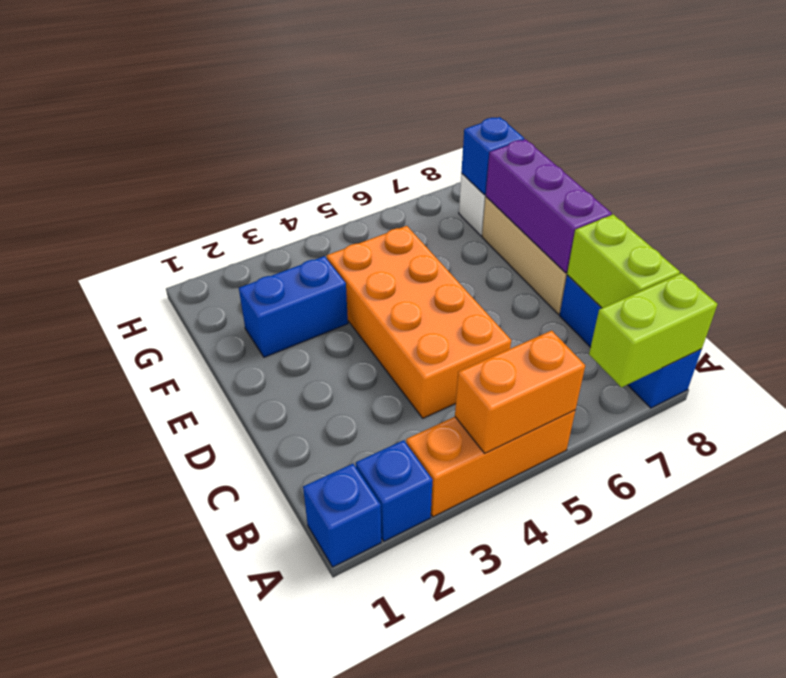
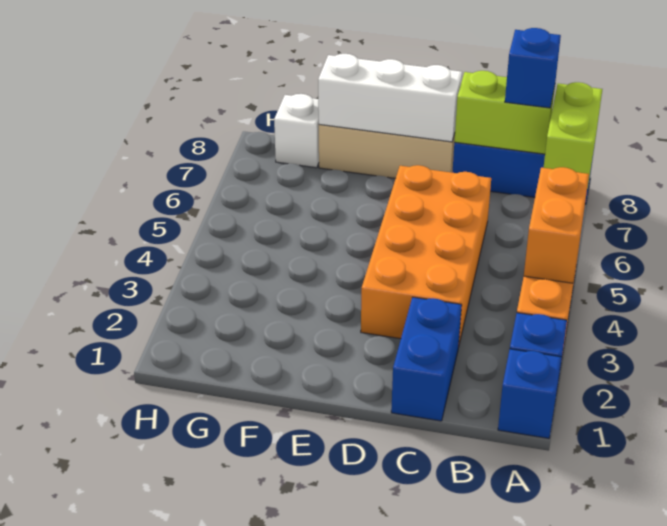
orange brick C4:F5 level 1 -> orange brick C3:D6 level 1
purple brick D8:F8 level 2 -> white brick D8:F8 level 2
blue brick F2:F3 level 1 -> blue brick C1:C2 level 1
blue brick G8 level 2 -> blue brick B8 level 3

